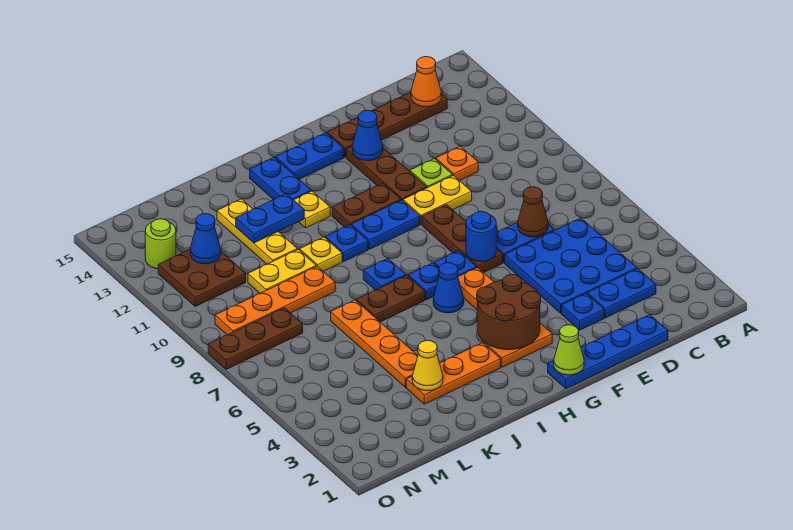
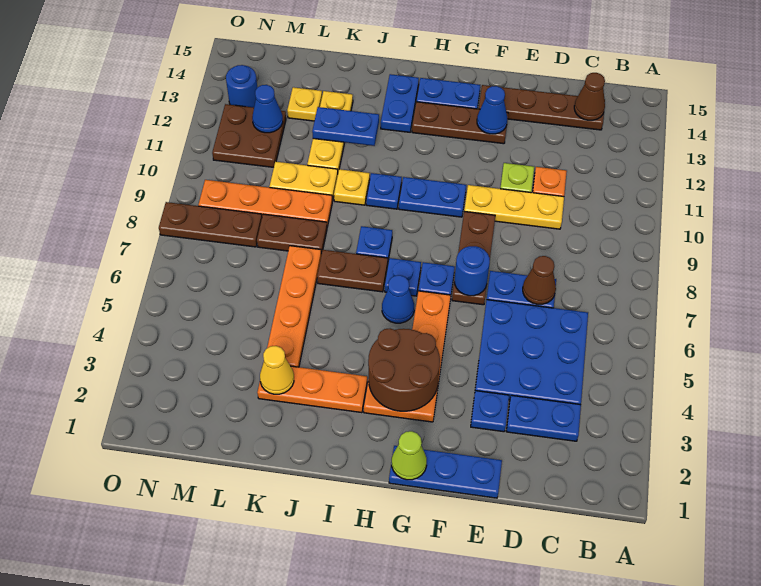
orange cone C14 level 2 -> brown cone C14 level 2
blue plate D1:G1 level 1 -> blue plate E1:G1 level 1
yellow plate E10:F10 level 1 -> yellow plate D10:F10 level 1
brown plate F11:F13 level 1 -> brown plate F13:H13 level 1
brown plate G11:H11 level 1 -> brown plate K8:L8 level 1
yellow plate I12 level 1 -> yellow plate L13 level 1
lime round brick N13 level 1 -> blue round brick N13 level 1

